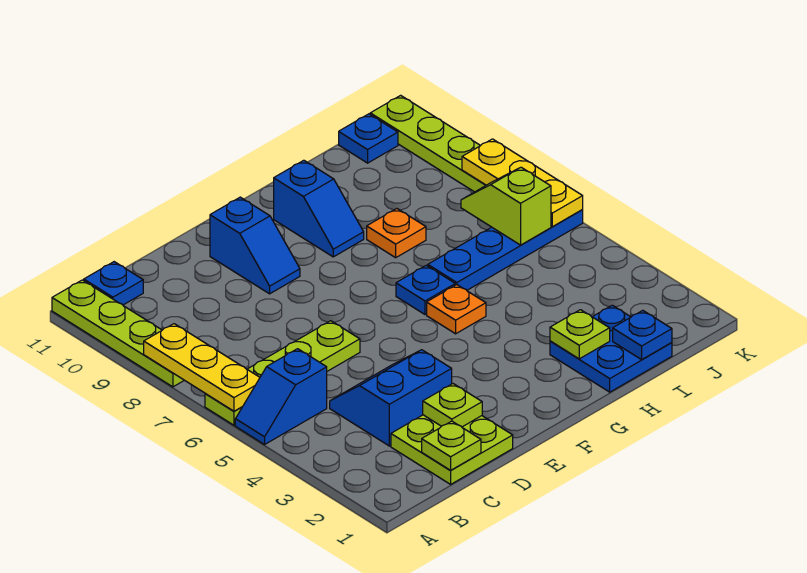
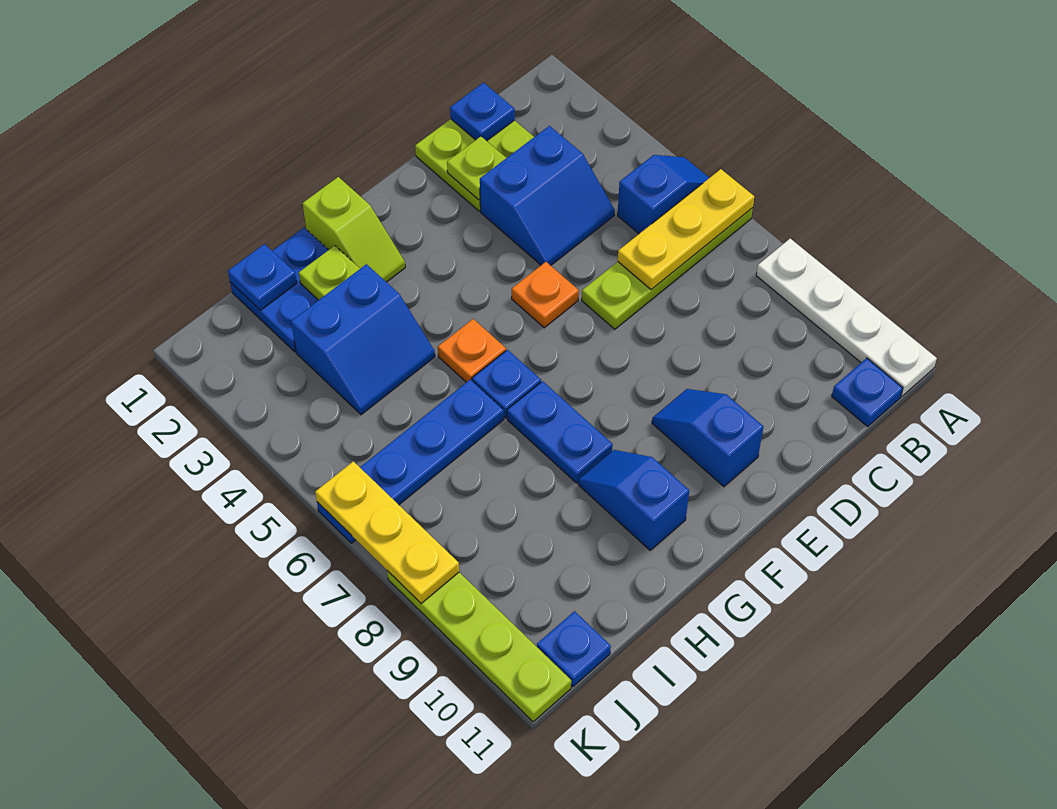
yellow plate A6:A8 level 2 -> yellow plate A6:C6 level 2
lime plate A8:A11 level 1 -> white plate A8:A11 level 1
lime plate C1 level 2 -> blue plate C1 level 2
none -> blue plate G7:G8 level 1
none -> blue slope H3:I4 level 1 top 3
orange plate H8 level 1 -> orange plate E5 level 1
lime slope J6:J7 level 2 top 6 -> lime slope G1:G2 level 1 top 1

